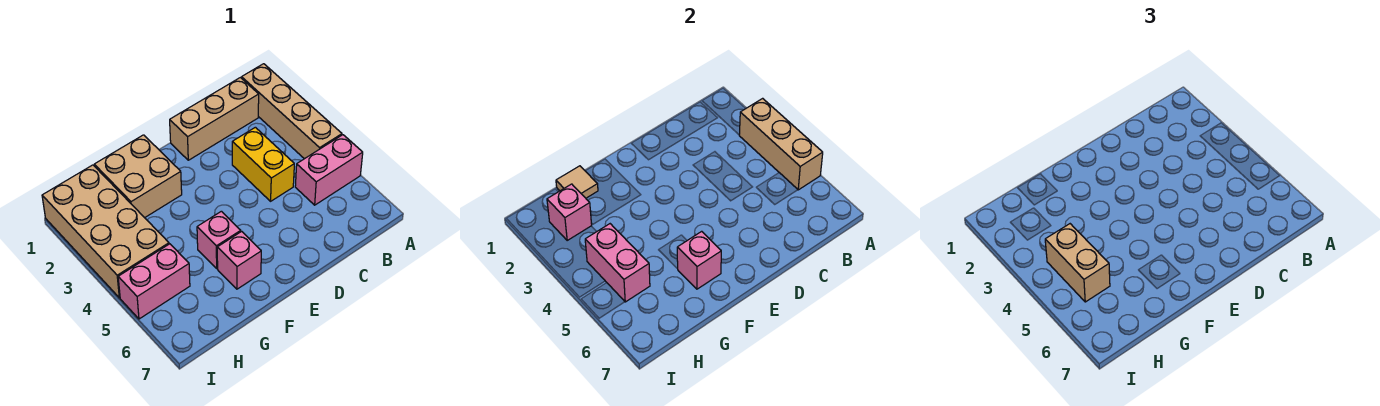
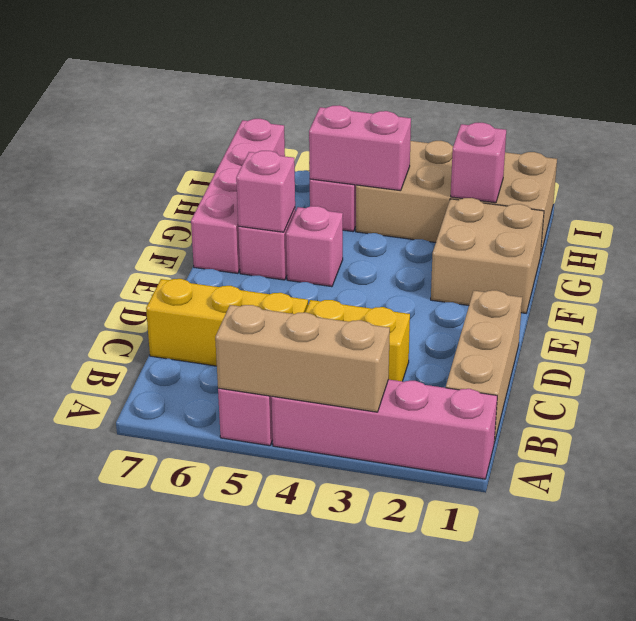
tan brick A1:A4 level 1 -> pink brick A1:A4 level 1
none -> yellow brick C5:C7 level 1
none -> pink brick F7:I7 level 1
tan tile G1 level 2 -> none
tan brick H4:H5 level 3 -> none

